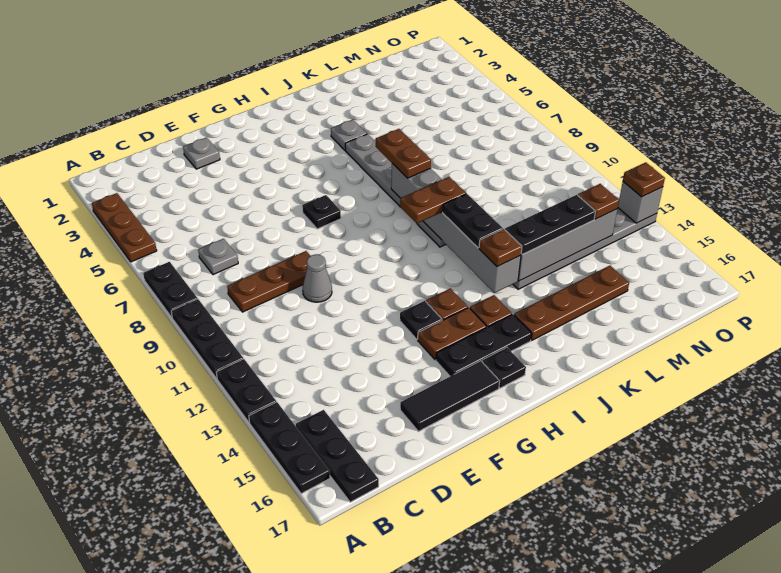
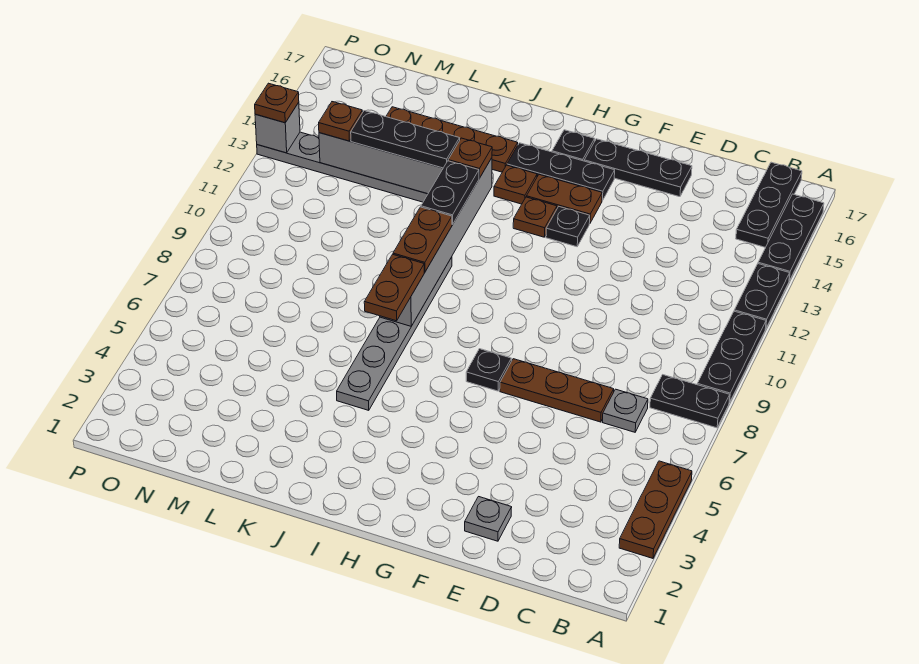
black plate A7:A8 level 1 -> black plate A8:B8 level 1
brown plate C9:E9 level 1 -> brown plate D7:F7 level 1
grey cone E10 level 1 -> none
black tile E16:G16 level 1 -> black plate E16:G16 level 1
brown plate I10:J10 level 3 -> brown plate J9:J10 level 3
grey plate J4 level 1 -> none

